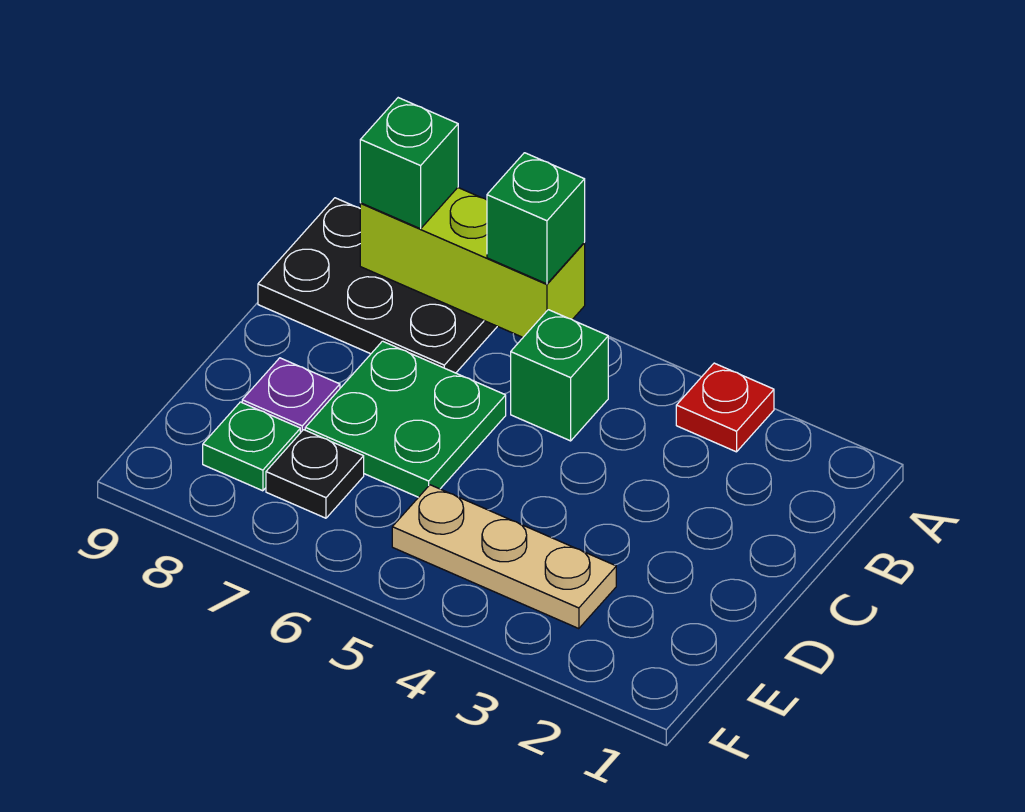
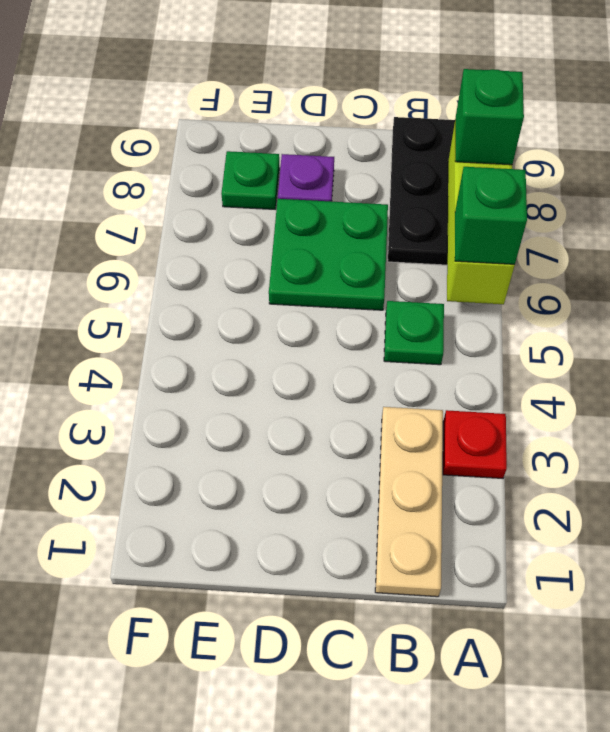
green brick B5 level 1 -> green plate B5 level 1
tan plate E3:E5 level 1 -> tan plate B1:B3 level 1
black plate E7 level 1 -> none

